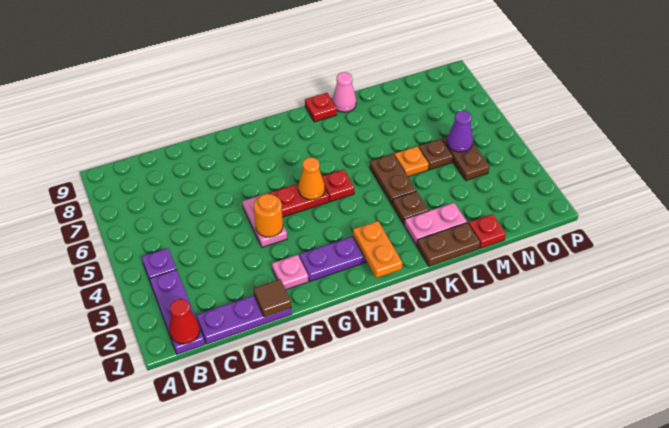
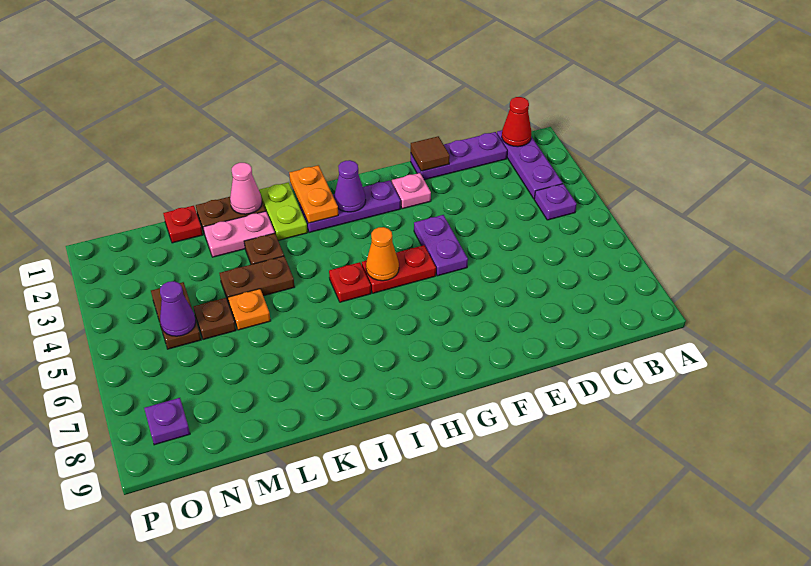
pink plate F4:F5 level 1 -> purple plate F4:F5 level 1
orange round brick F4 level 2 -> none
none -> purple cone H2 level 2
none -> lime plate J1:J2 level 1
red plate J9 level 1 -> none
brown plate K4:K5 level 1 -> brown plate K4:L4 level 1
pink cone K9 level 1 -> pink cone K1 level 2
none -> purple plate O8 level 1

